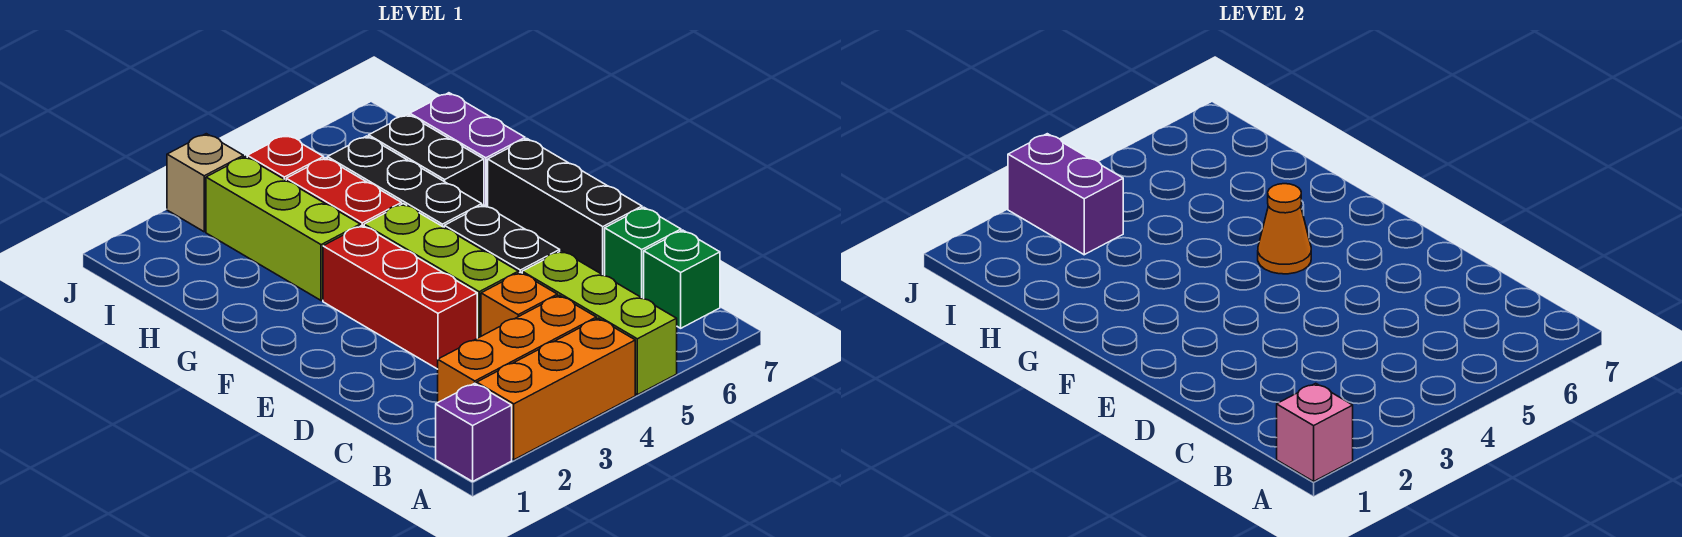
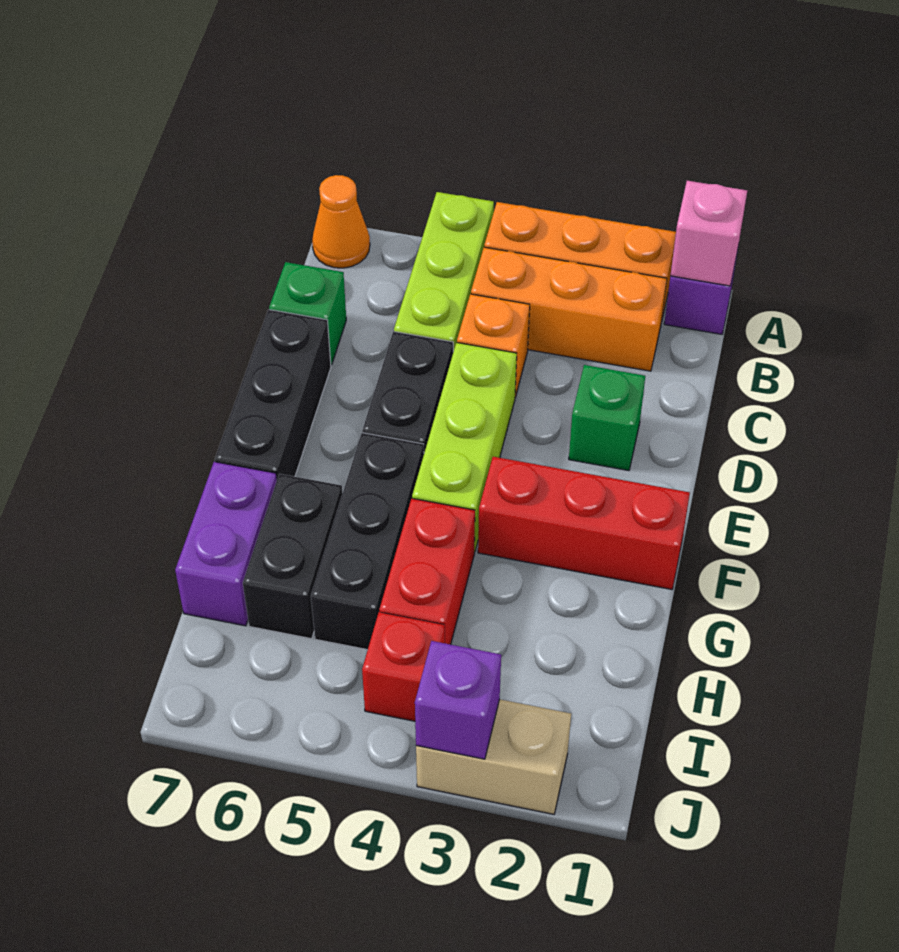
green brick B7 level 1 -> green brick D2 level 1
red brick D3:F3 level 1 -> red brick F1:F3 level 1
orange cone F5 level 2 -> orange cone A7 level 1
lime brick G3:I3 level 1 -> none
purple brick I3:J3 level 2 -> purple brick J3 level 2
tan brick J3 level 1 -> tan brick J2:J3 level 1

